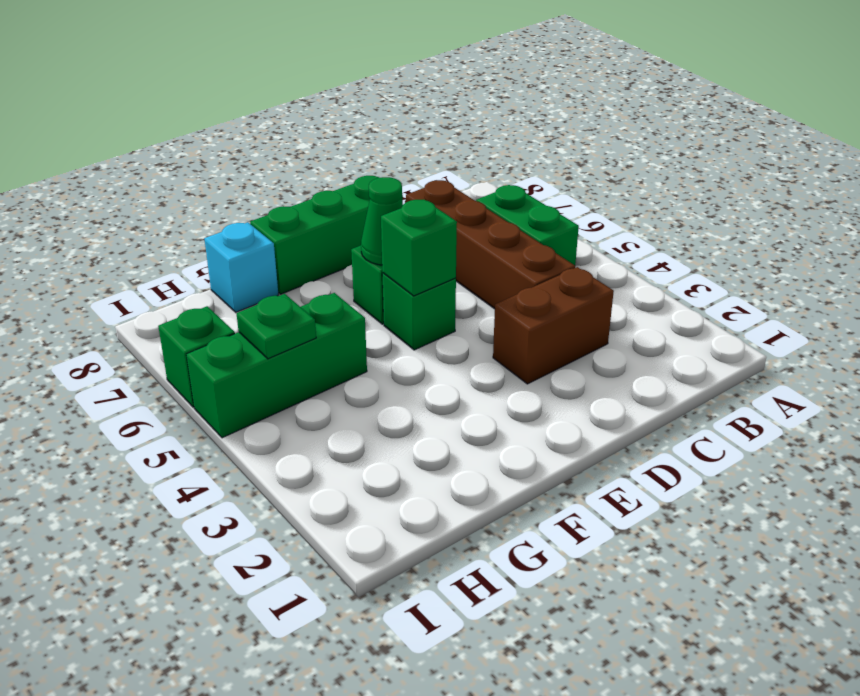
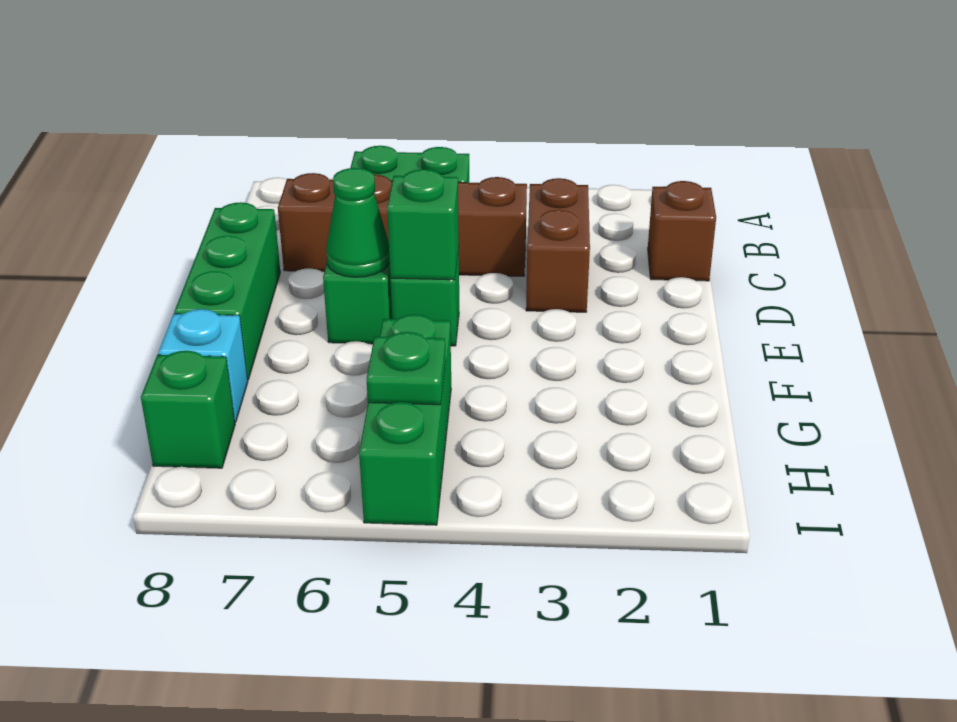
none -> brown brick C1 level 1
green brick I6 level 1 -> green brick H8 level 1

